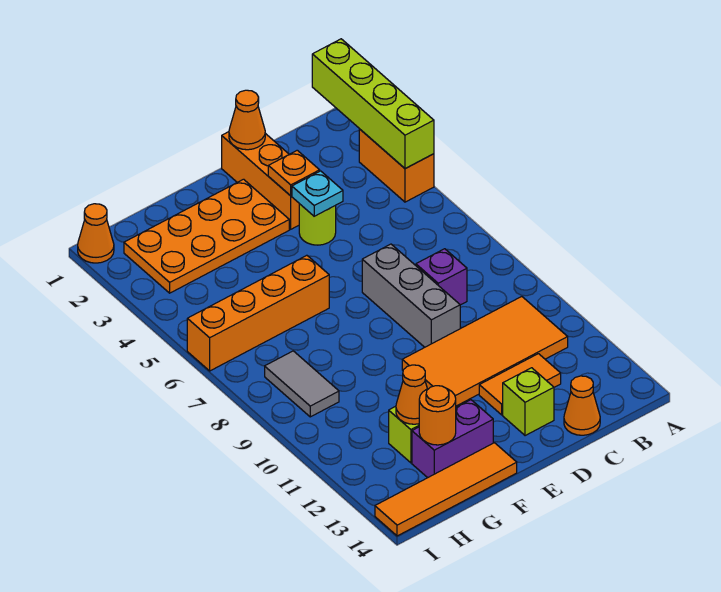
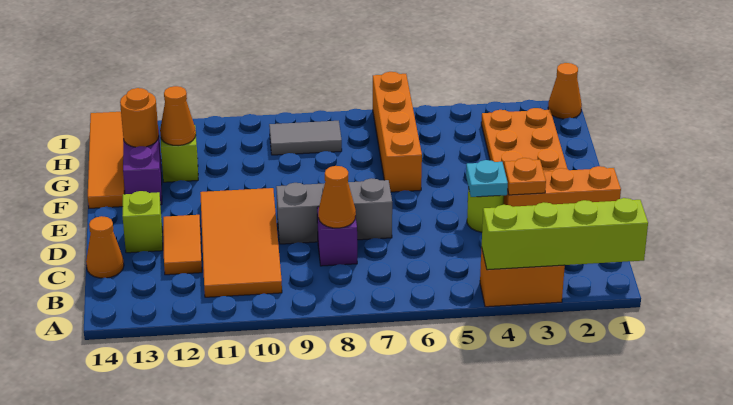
orange cone D1 level 2 -> orange cone C8 level 2

